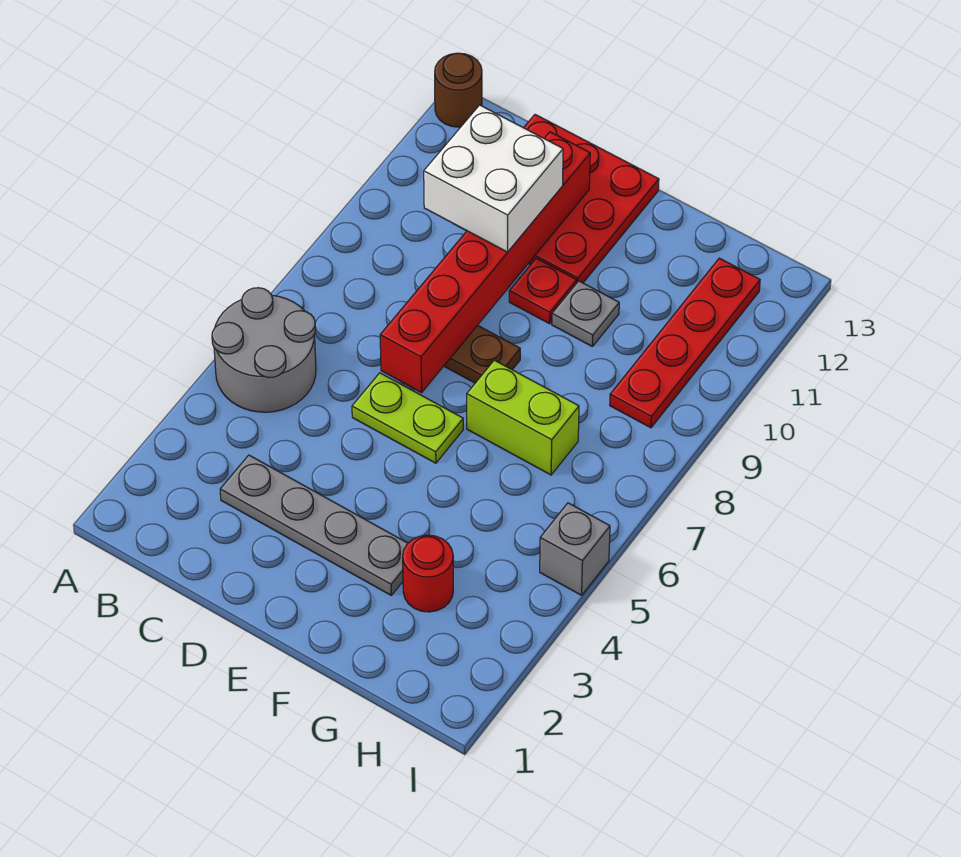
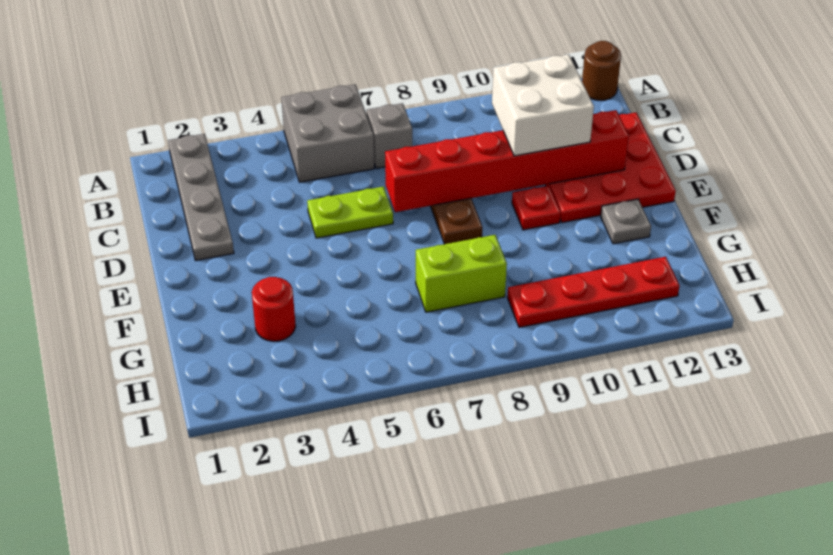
grey round brick A5:B6 level 1 -> grey brick A5:B6 level 1
grey plate C3:F3 level 1 -> grey plate A2:D2 level 1
lime plate D6:E6 level 1 -> lime plate D5:D6 level 1
lime brick F7:G7 level 1 -> lime brick G7:G8 level 1
grey plate F10 level 1 -> grey plate F12 level 1
grey brick I5 level 1 -> grey brick B7 level 1

